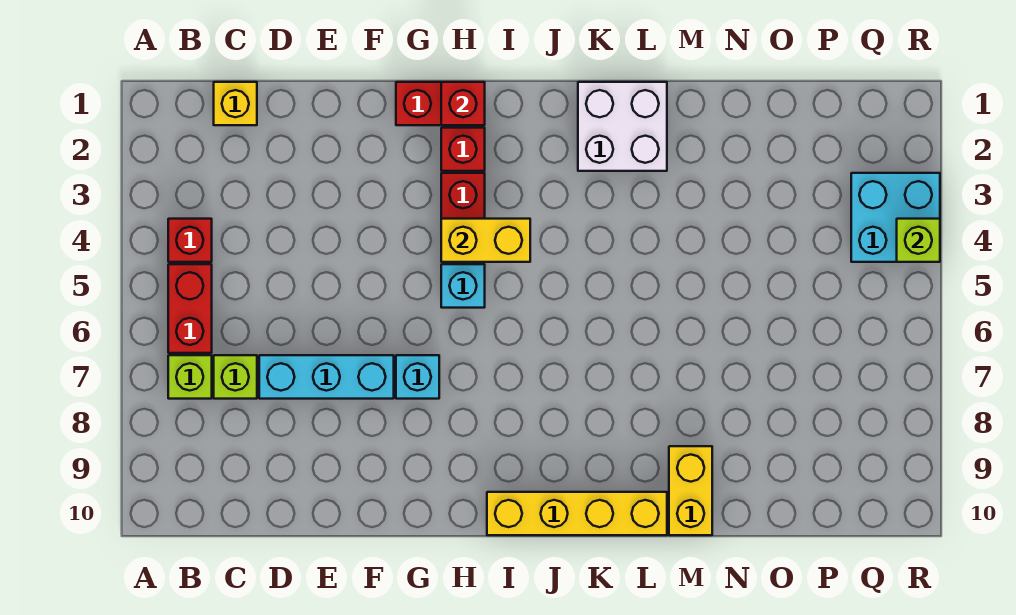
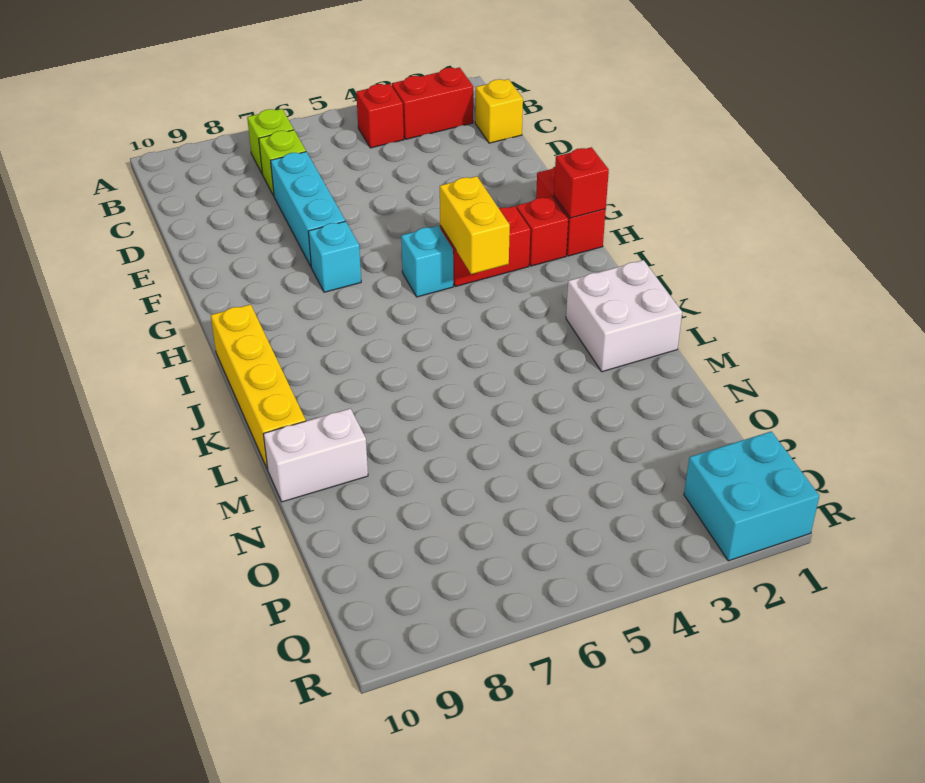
red brick B5:B6 level 1 -> red brick B2:B3 level 1
yellow brick M9:M10 level 1 -> white brick M9:M10 level 1
cyan brick Q3:R4 level 1 -> cyan brick Q1:R2 level 1
lime brick R4 level 2 -> none

